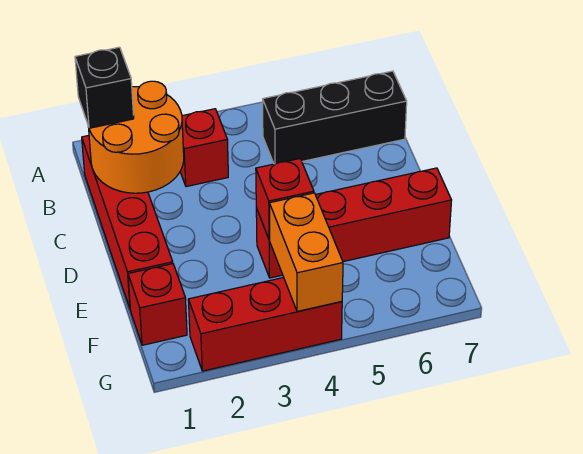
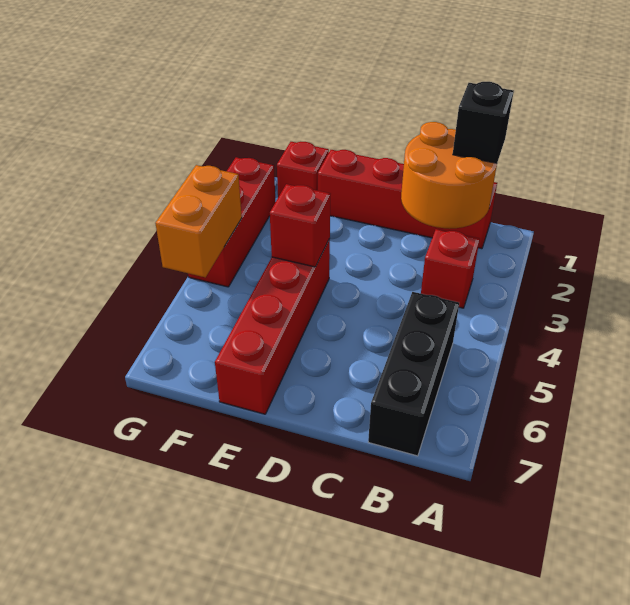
orange brick F4:G4 level 2 -> orange brick G4:G5 level 2

